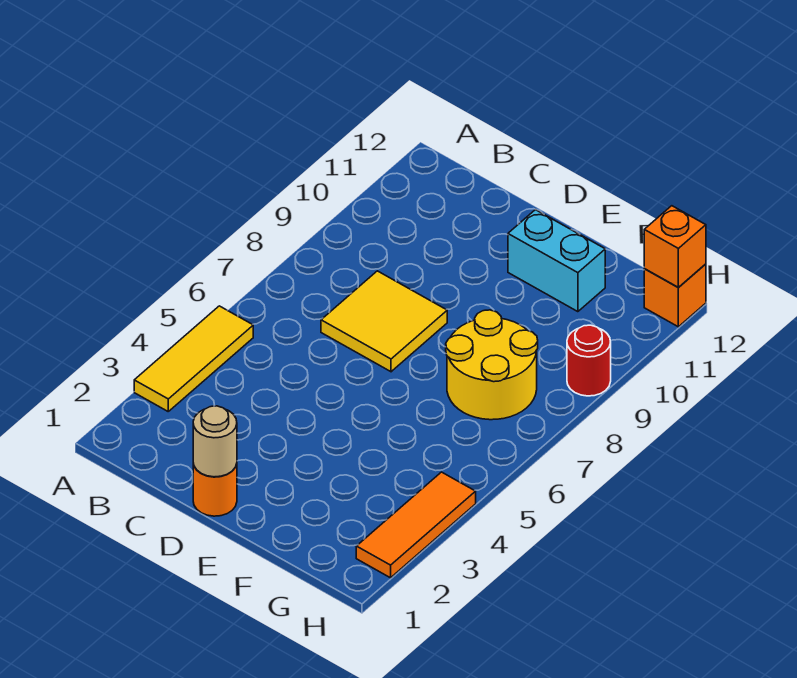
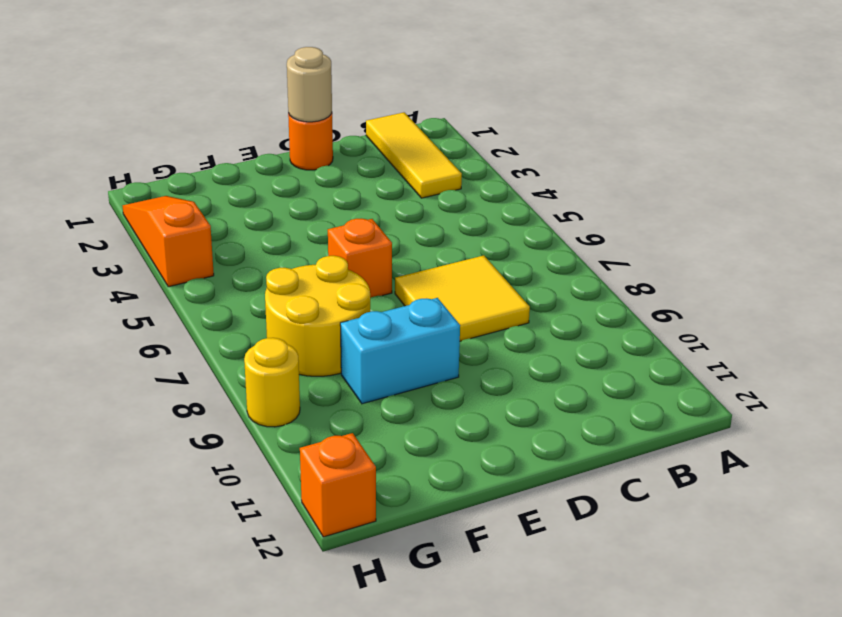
yellow tile A3:A5 level 1 -> yellow tile B1:B3 level 1
cyan brick E11:F11 level 1 -> cyan brick E9:F9 level 1
orange tile H2:H4 level 1 -> orange slope H2:H4 level 1 top 4
red round brick H9 level 1 -> yellow round brick H9 level 1
orange brick H12 level 2 -> orange brick E6 level 1

